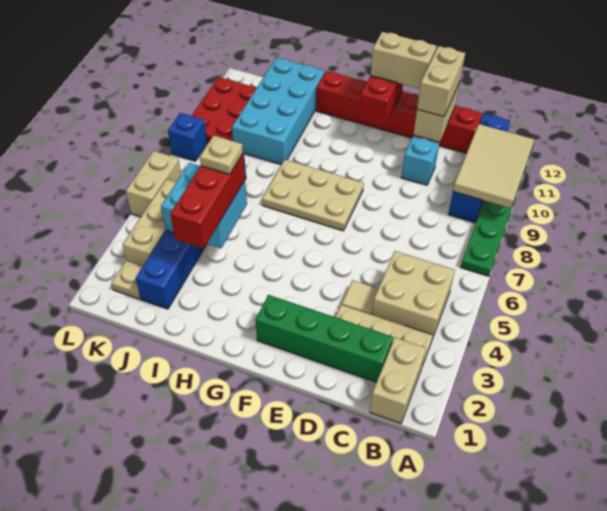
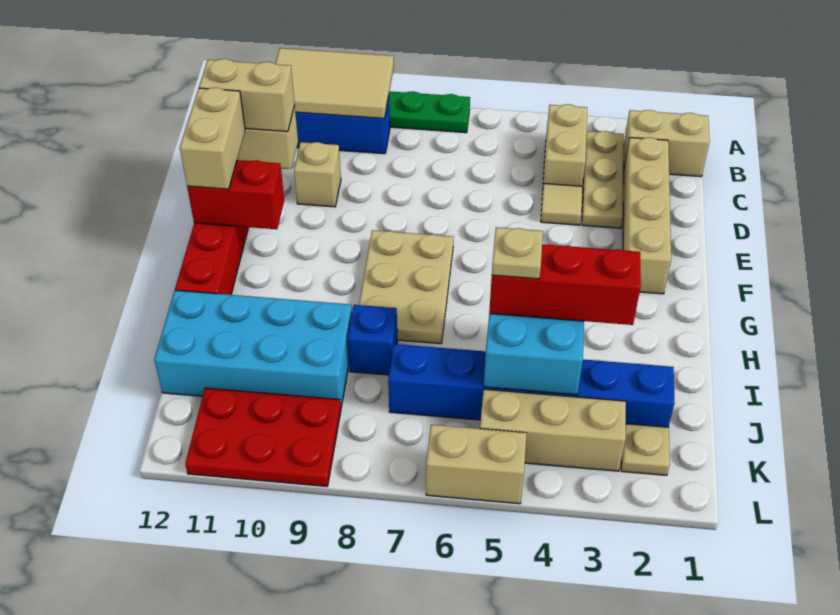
tan brick B4:C5 level 1 -> tan brick B4:C4 level 1
green brick C2:F2 level 1 -> tan brick C2:F2 level 1
cyan brick D10 level 1 -> tan brick D10 level 1
blue brick L8 level 1 -> blue brick I8 level 1

